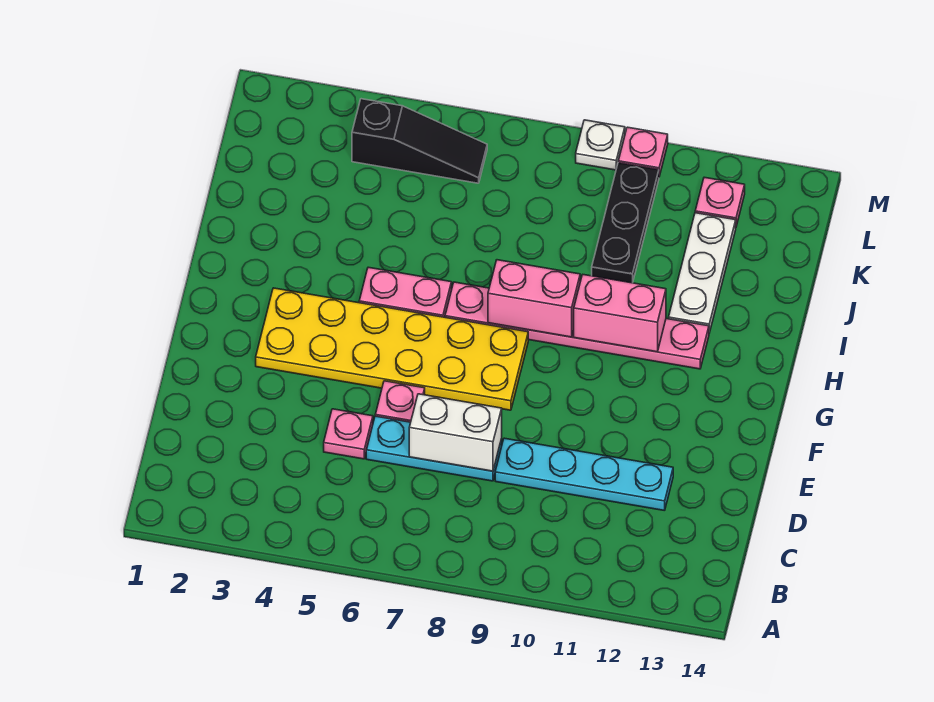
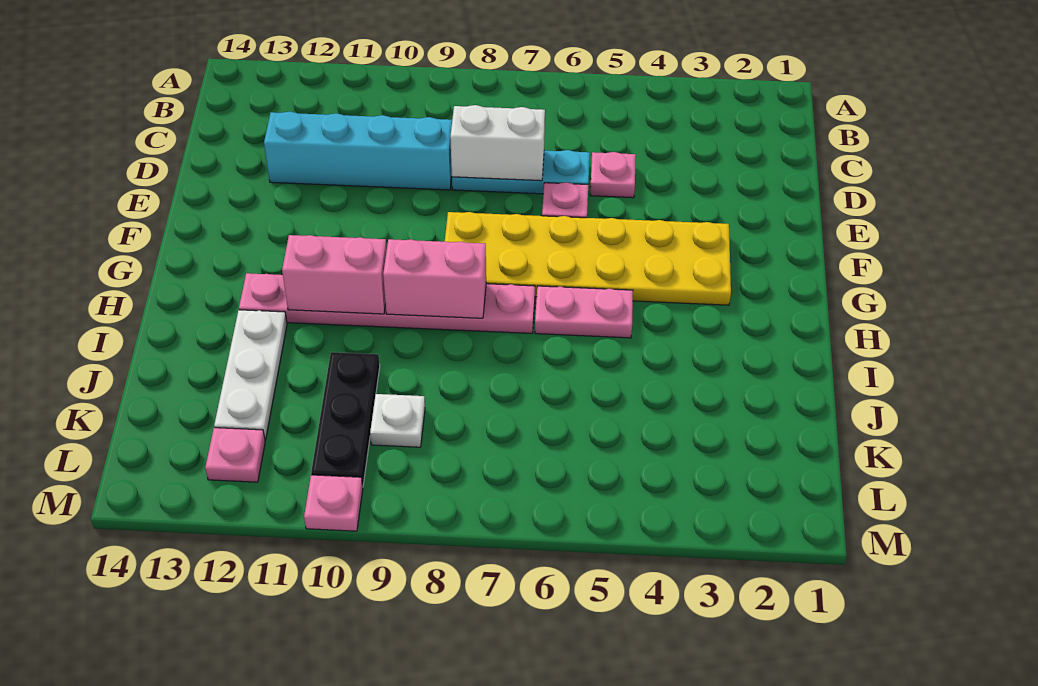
cyan plate D9:D12 level 1 -> cyan brick D9:D12 level 1
black slope L4:L6 level 1 top 4 -> none
white plate M9 level 1 -> white plate K9 level 1

